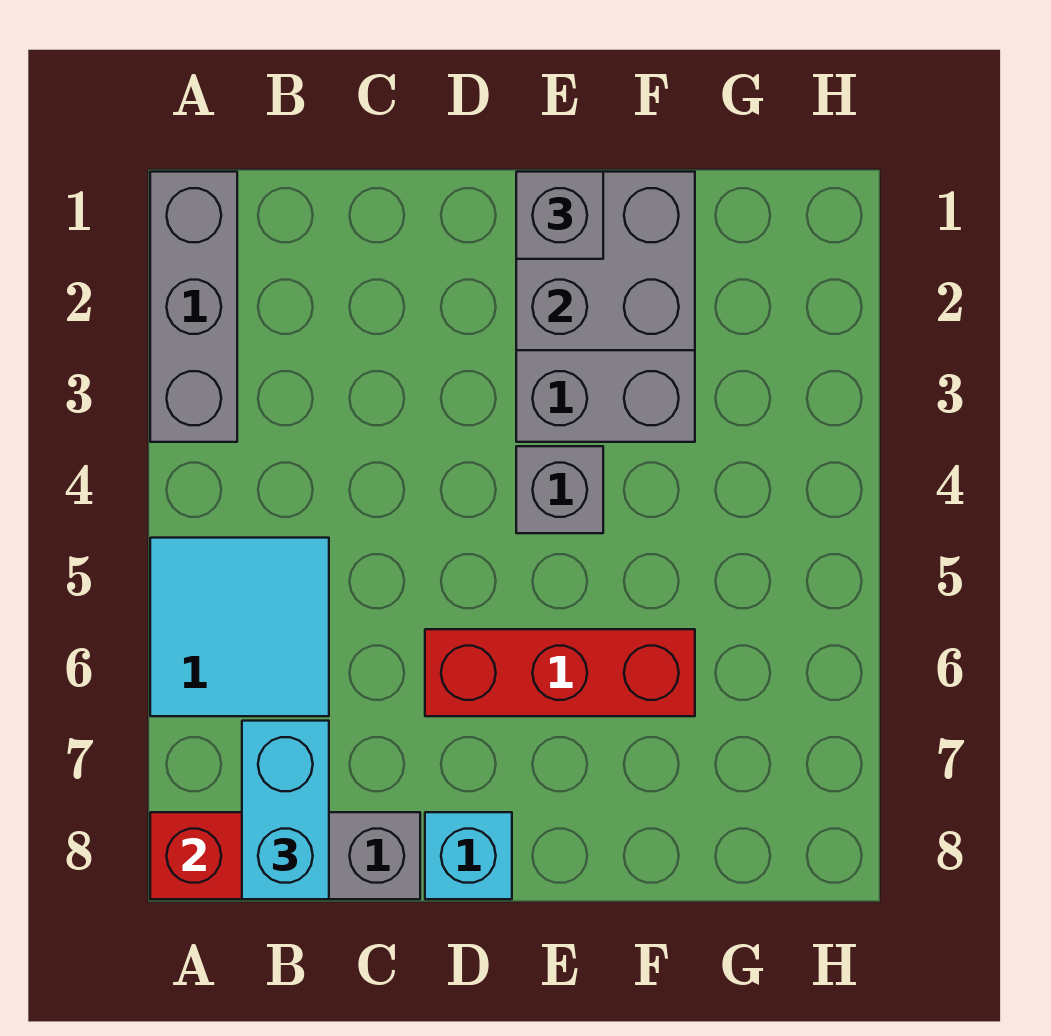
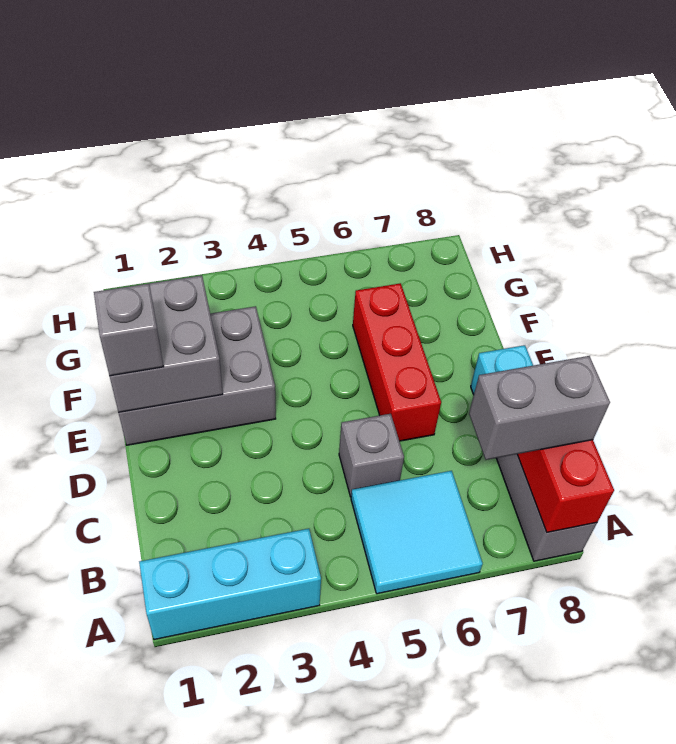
grey brick A1:A3 level 1 -> cyan brick A1:A3 level 1
cyan brick B7:B8 level 3 -> grey brick B7:B8 level 3
grey brick E4 level 1 -> grey brick C5 level 1

